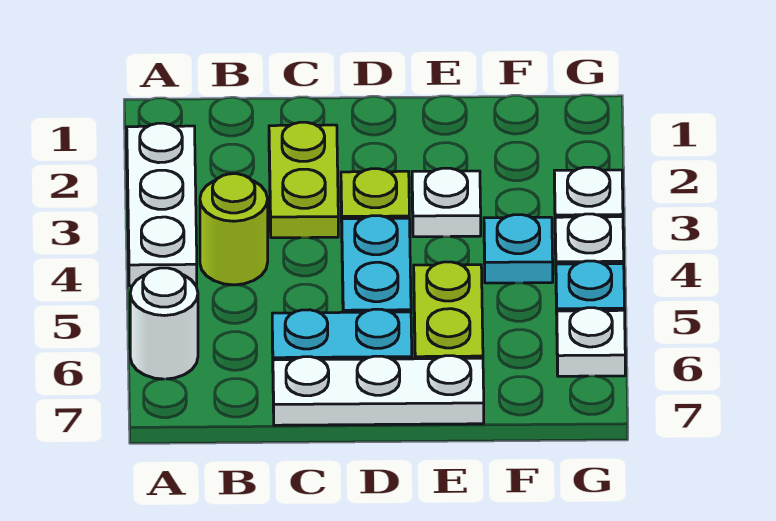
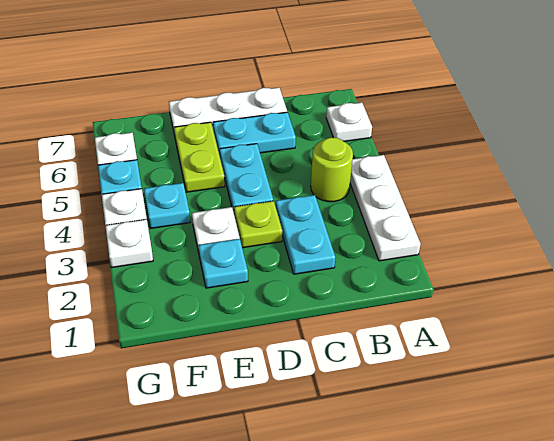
white round brick A6 level 1 -> white plate A6 level 1
lime plate C2:C3 level 1 -> cyan plate C2:C3 level 1
none -> cyan plate E2 level 1

